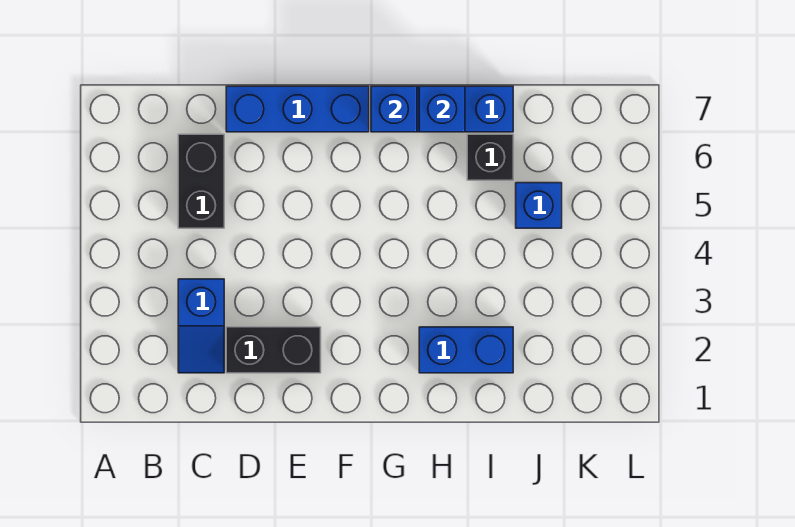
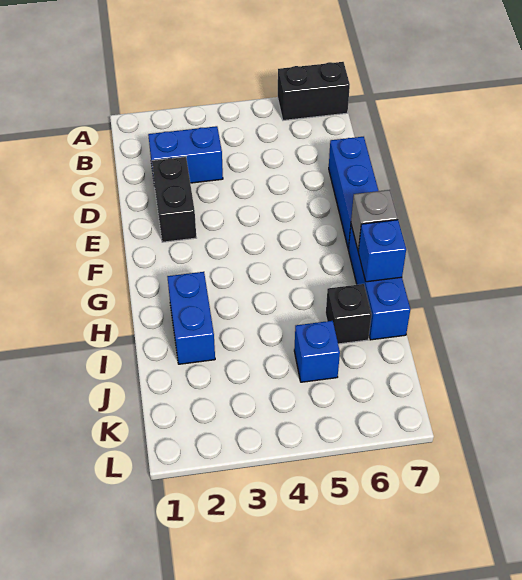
blue slope C2:C3 level 1 top 3 -> blue brick C2:C3 level 1
black brick C5:C6 level 1 -> black brick A6:A7 level 1
blue brick G7 level 2 -> grey brick G7 level 2

